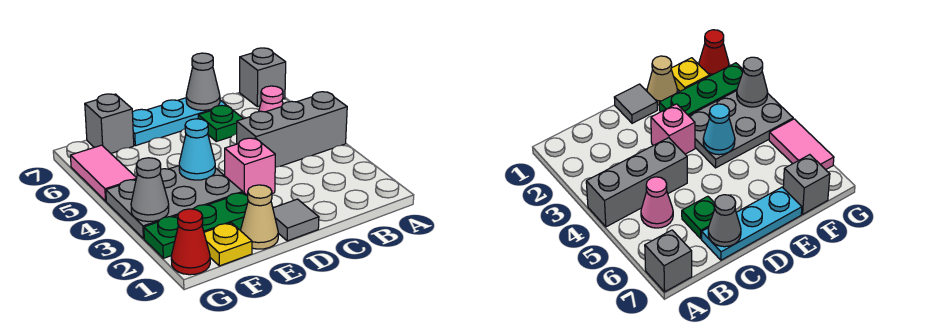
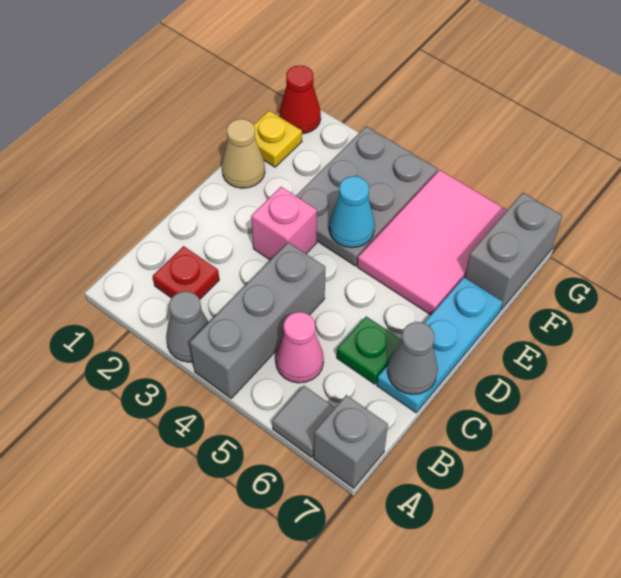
none -> red plate B2 level 1
grey tile D1 level 1 -> grey tile A6 level 1
green plate E2:G2 level 1 -> none
grey brick F7 level 1 -> grey brick F7:G7 level 1
grey cone G3 level 2 -> grey cone A3 level 1
pink tile G5:G6 level 1 -> pink tile E5:G6 level 1

